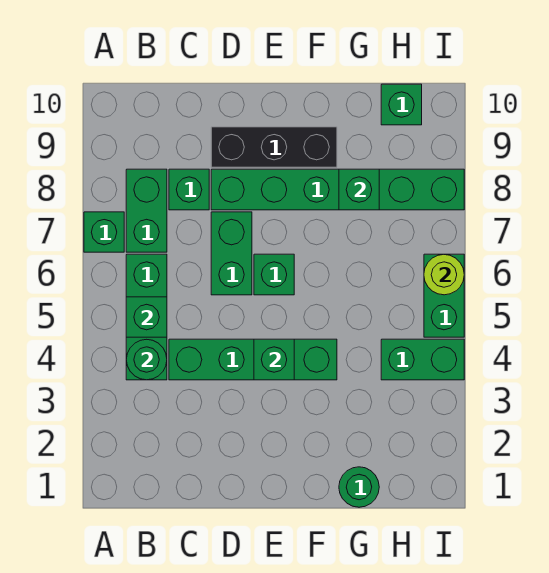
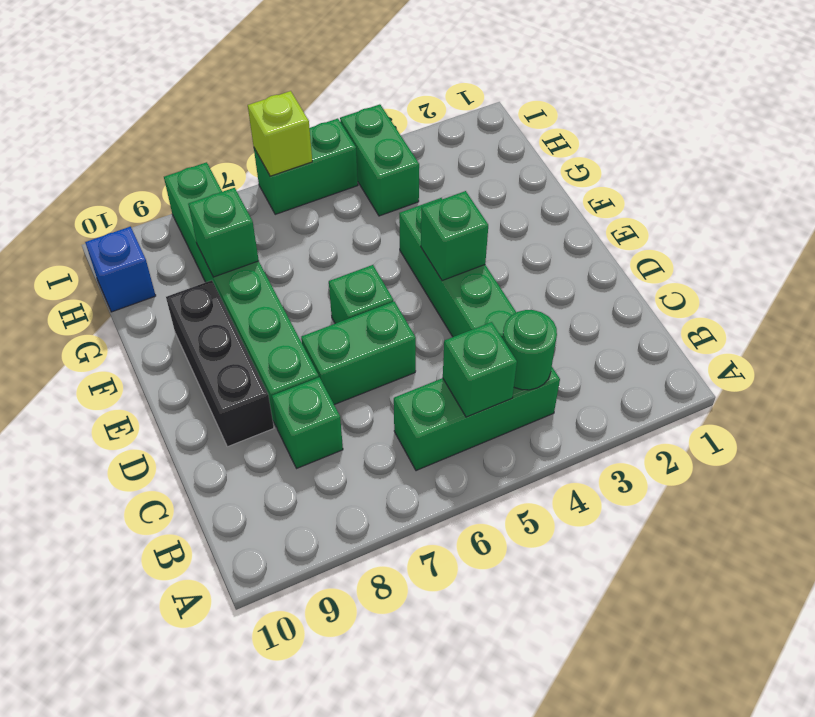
green brick A7 level 1 -> none
green brick B7:B8 level 1 -> none
green round brick G1 level 1 -> none
green brick H10 level 1 -> blue brick H10 level 1
lime round brick I6 level 2 -> lime brick I6 level 2

